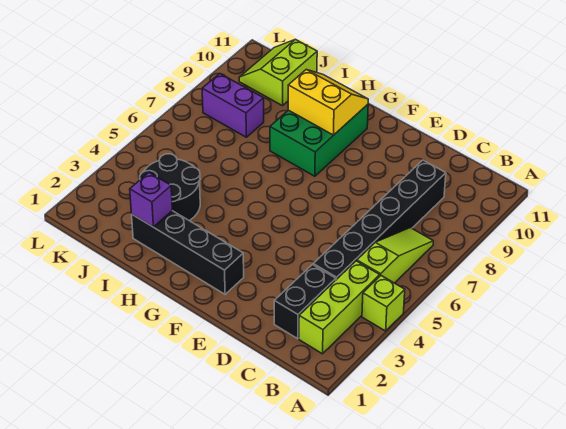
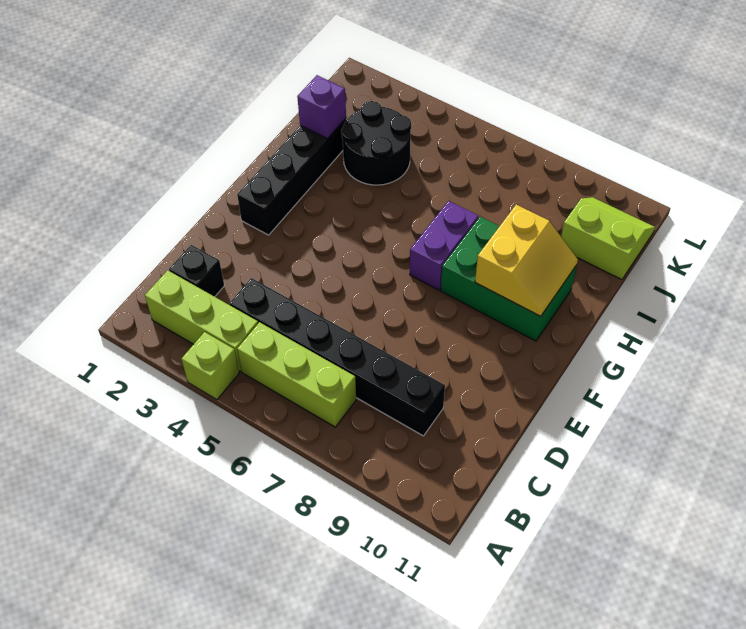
lime slope B5:B7 level 1 top 5 -> lime brick B5:B7 level 1
black brick C2:C3 level 1 -> black brick C2 level 1
purple brick J8:K8 level 1 -> purple brick G7:H7 level 1

